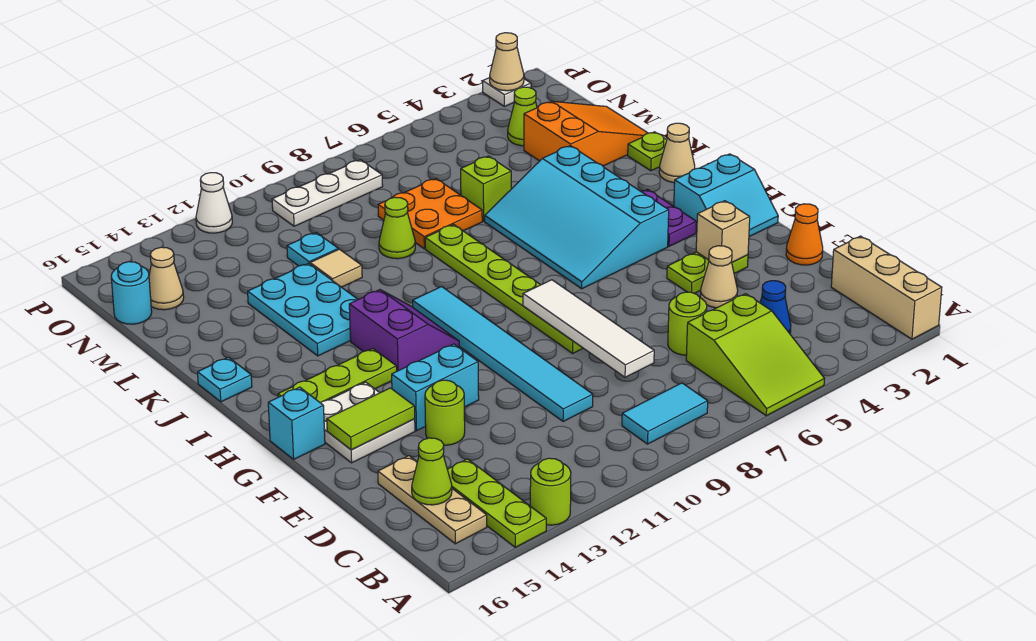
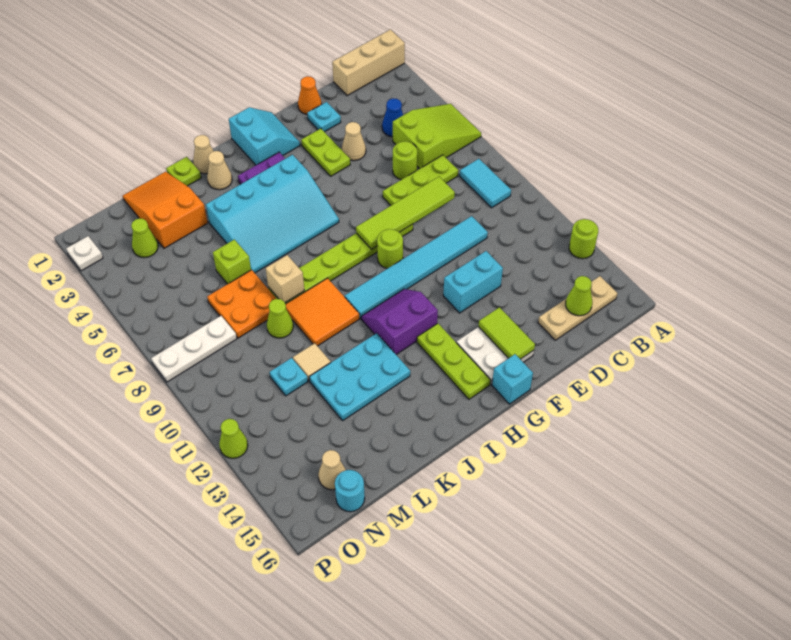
lime plate A14:C14 level 1 -> lime plate C7:E7 level 1
white tile D8:G8 level 2 -> lime tile D8:G8 level 2
lime round brick E13 level 1 -> lime round brick G9 level 1
tan brick F3 level 2 -> tan brick K8 level 2
cyan brick F12:F13 level 1 -> cyan brick E12:F12 level 1
none -> orange tile J9:K10 level 1
cyan plate J16 level 1 -> cyan plate E2 level 1
white plate O8:O10 level 1 -> white plate N8:P8 level 1
tan cone P2 level 2 -> tan cone J2 level 1
white cone P12 level 1 -> lime cone P12 level 1

